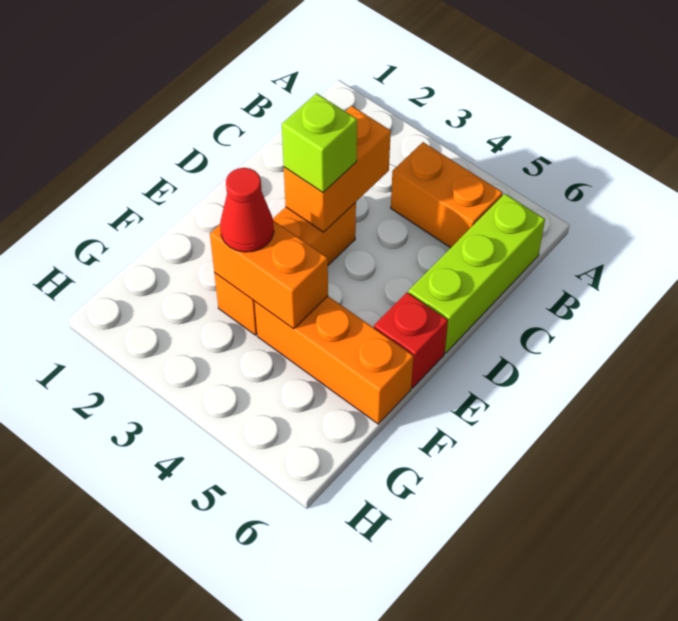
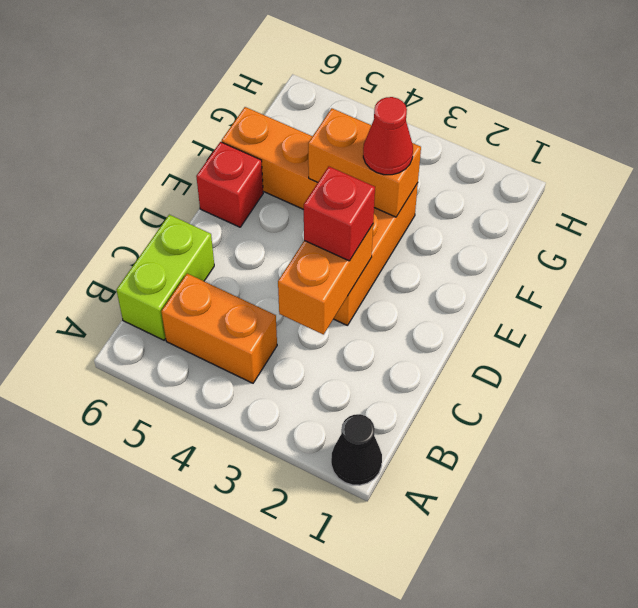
none -> black cone A1 level 1
lime brick B6:D6 level 1 -> lime brick B6:C6 level 1
lime brick D3 level 3 -> red brick D3 level 3

